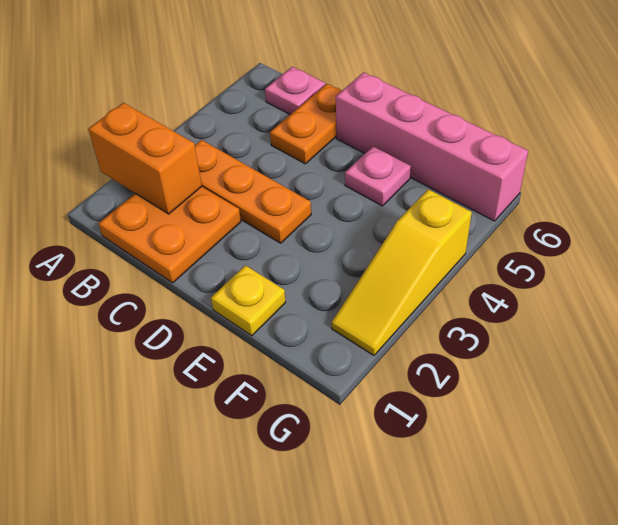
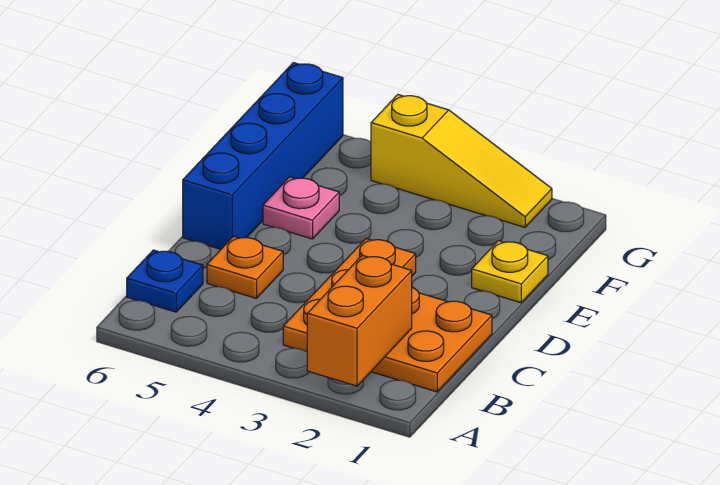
pink plate B6 level 1 -> blue plate B6 level 1
orange plate C5:C6 level 1 -> orange plate C5 level 1
pink brick D6:G6 level 1 -> blue brick D6:G6 level 1

